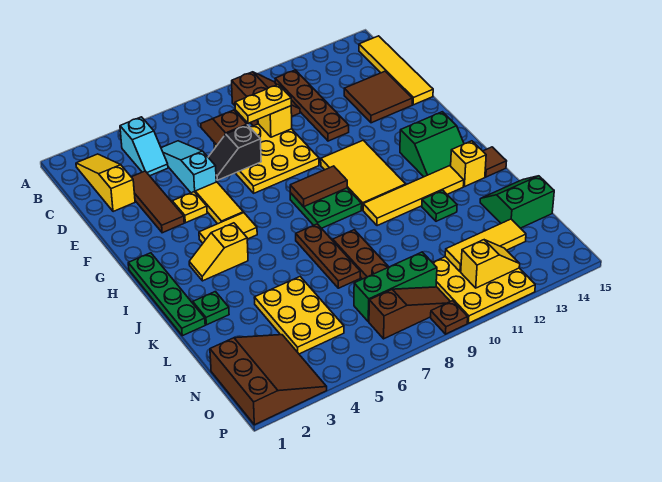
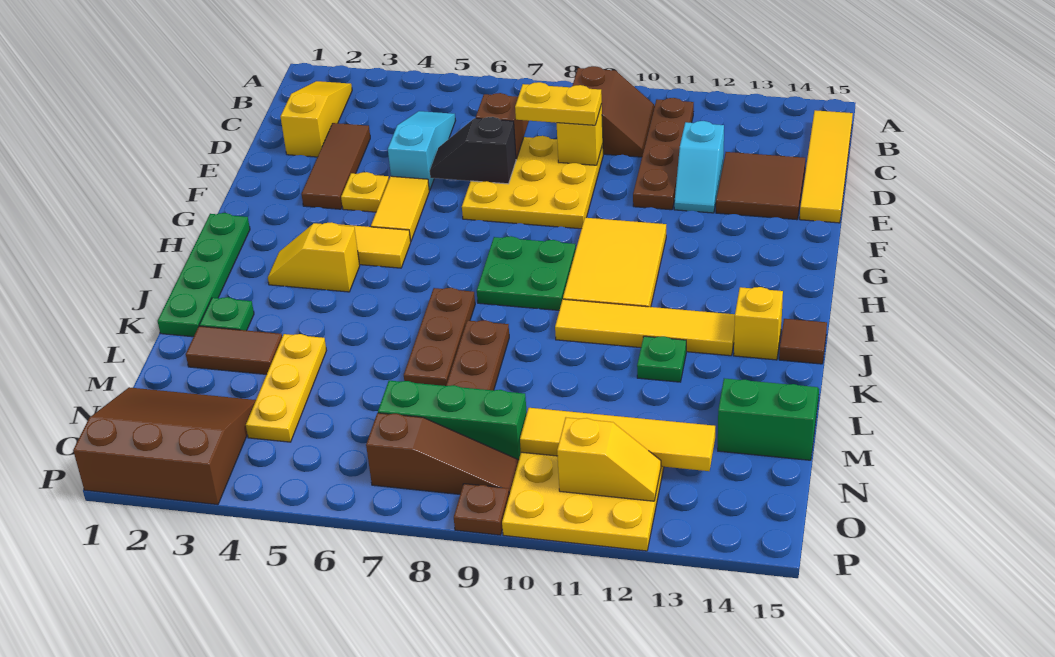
cyan slope B4:C4 level 1 top B -> cyan slope D12:E12 level 1 top D
brown tile H8:H9 level 2 -> brown tile L2:L3 level 1
green slope H13:I14 level 1 top H -> none
yellow plate L4:N5 level 1 -> yellow plate L4:N4 level 1
brown slope N1:P3 level 1 top 1 -> brown slope N1:P3 level 1 top P
yellow tile N11:N13 level 2 -> yellow tile N10:N13 level 2

